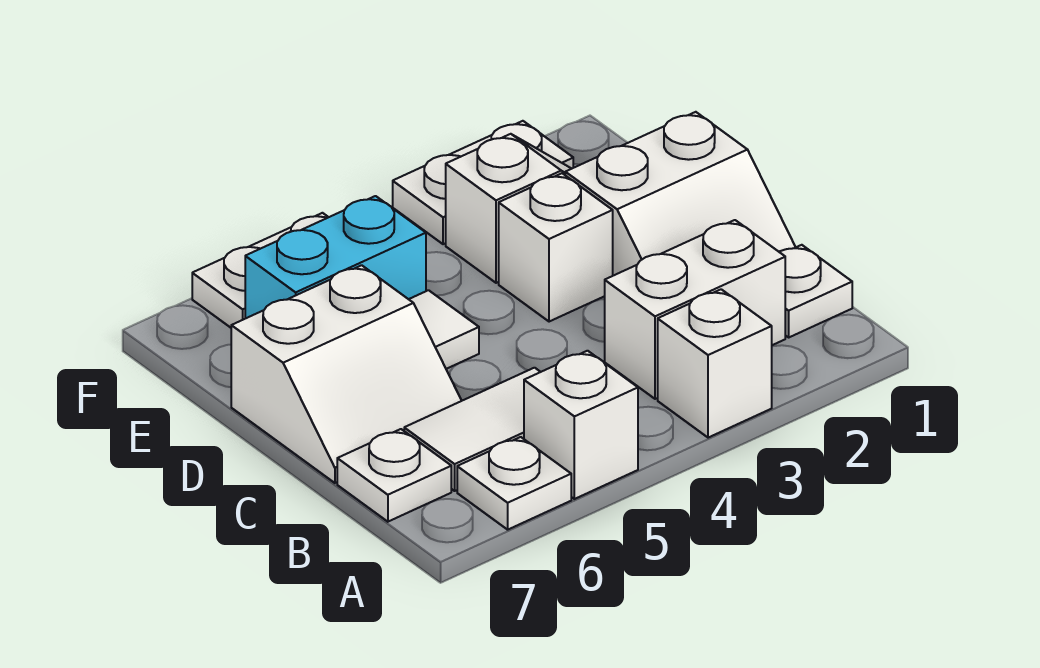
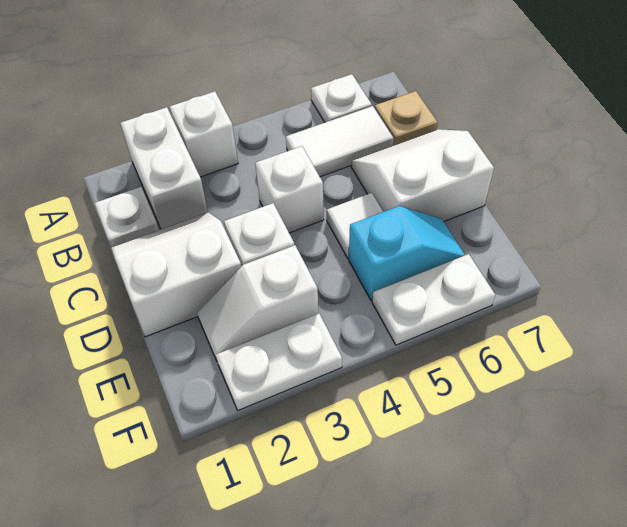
white brick A5 level 1 -> white brick C4 level 1
white brick B2:B3 level 1 -> white brick A2:B2 level 1
white plate B7 level 1 -> tan plate B7 level 1
cyan brick E5:E6 level 1 -> cyan slope E5:E6 level 1 top 5

